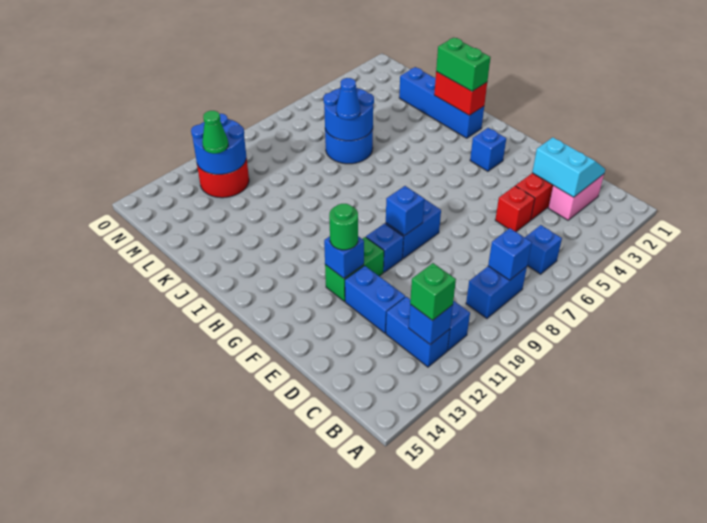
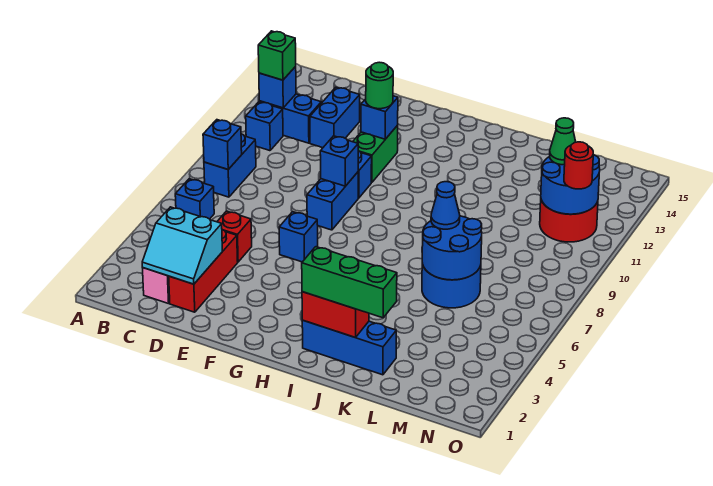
blue brick D12:E12 level 1 -> blue brick D12:D13 level 1
blue brick G3 level 1 -> blue brick F6 level 1
blue brick I2:L2 level 1 -> blue brick I2:K2 level 1
green brick I2:J2 level 3 -> green brick I2:K2 level 3
none -> red round brick N11 level 3

